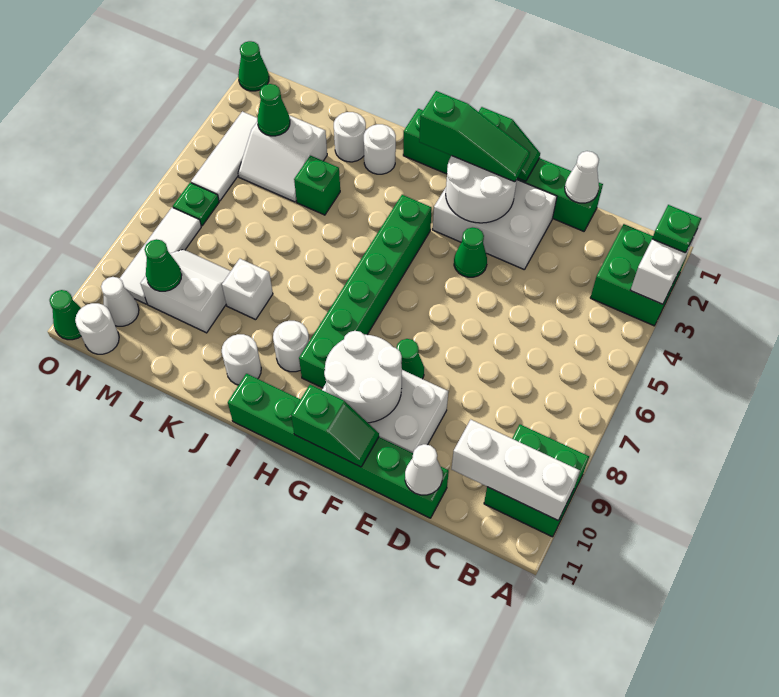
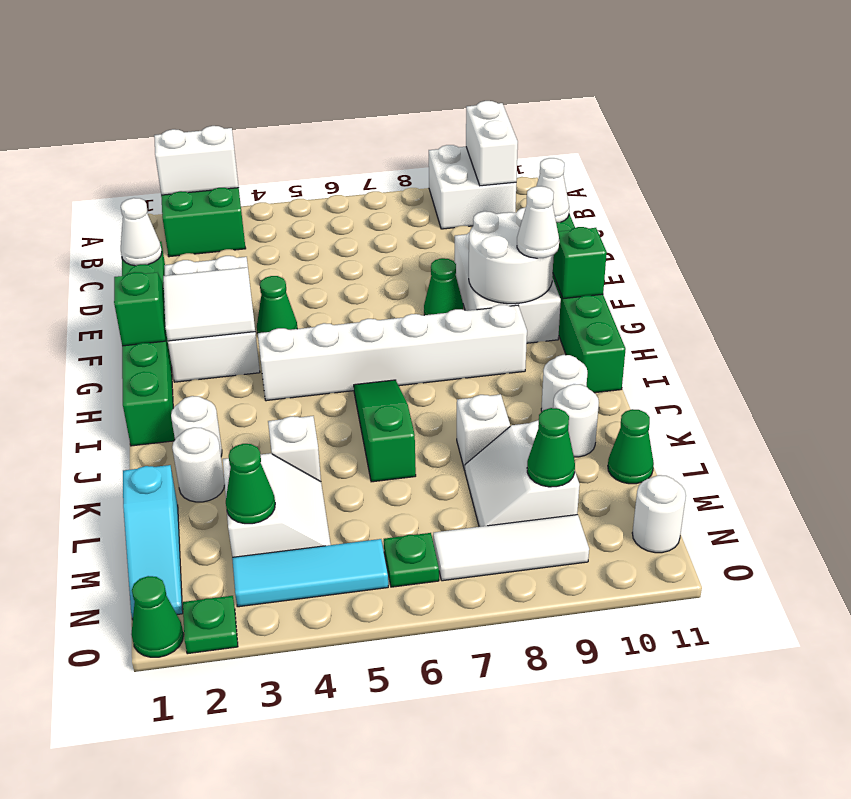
green plate A2 level 3 -> green plate O2 level 1
green brick A9:B10 level 1 -> white brick A9:B10 level 1
white brick A10:C10 level 2 -> white brick A10:B10 level 2
white round brick F2:G3 level 2 -> white tile F2:G3 level 2
green slope F2:H2 level 3 top H -> green slope I6:K6 level 1 top K
green brick H4:H9 level 1 -> white brick H4:H9 level 1
white round brick I9 level 1 -> white round brick K10 level 1
green brick K4 level 1 -> white brick K4 level 1
none -> cyan slope L1:N1 level 1 top L
white tile N3:N5 level 1 -> cyan tile N3:N5 level 1
white cone N10 level 1 -> white cone G10 level 3
green cone O11 level 1 -> green cone L11 level 1

